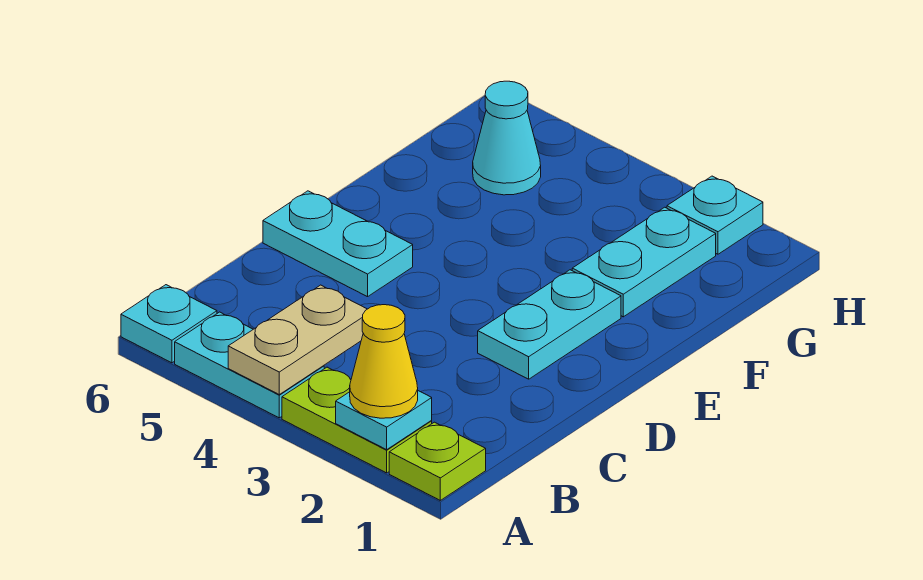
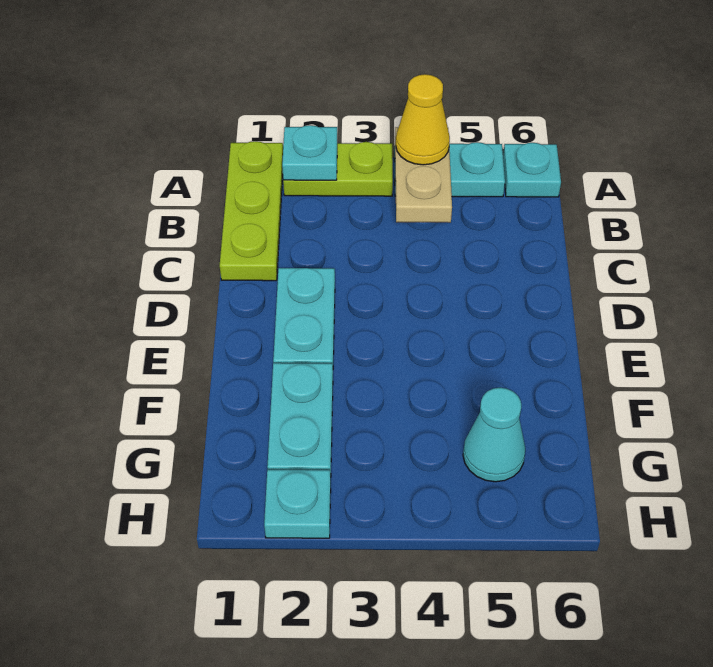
lime plate A1 level 1 -> lime plate A1:C1 level 1
yellow cone A2 level 3 -> yellow cone A4 level 3
cyan plate D5:D6 level 1 -> none

